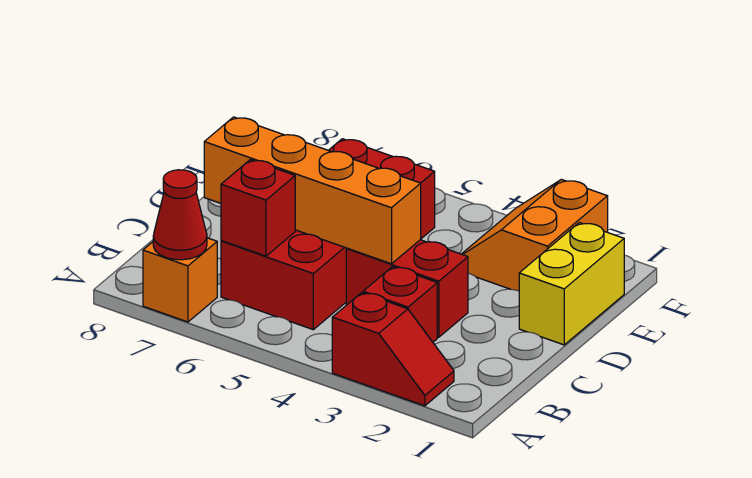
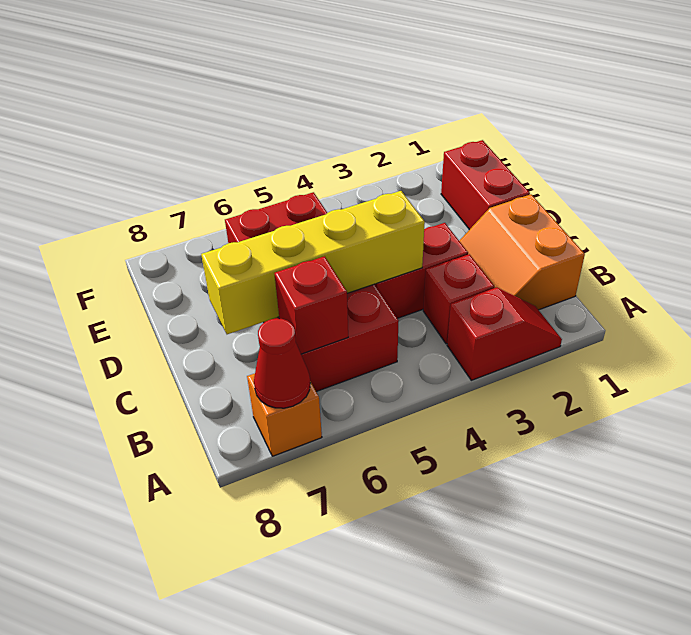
orange brick C4:C7 level 2 -> yellow brick C4:C7 level 2
yellow brick D1:E1 level 1 -> red brick D1:E1 level 1
orange slope E2:F3 level 1 top 2 -> orange slope B1:C2 level 1 top 1

